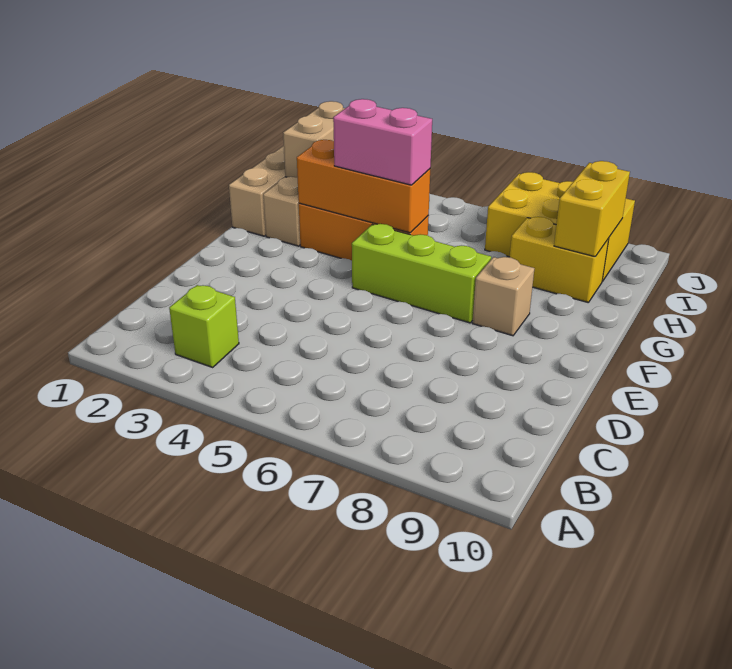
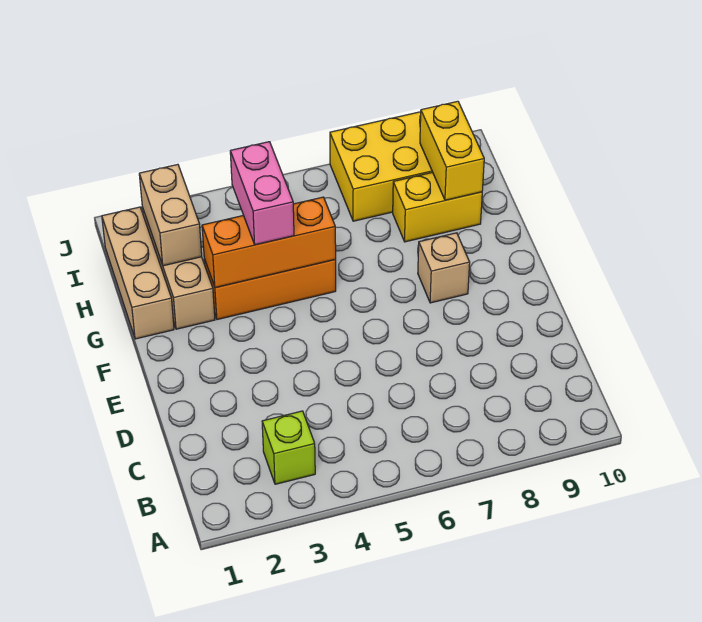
lime brick F5:F7 level 1 -> none
pink brick G4:G5 level 3 -> pink brick G4:H4 level 3

